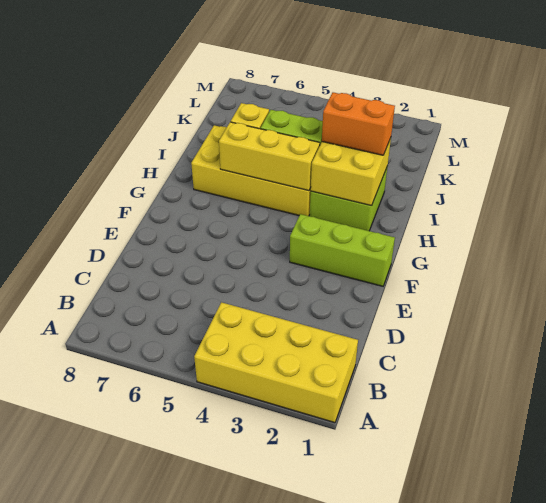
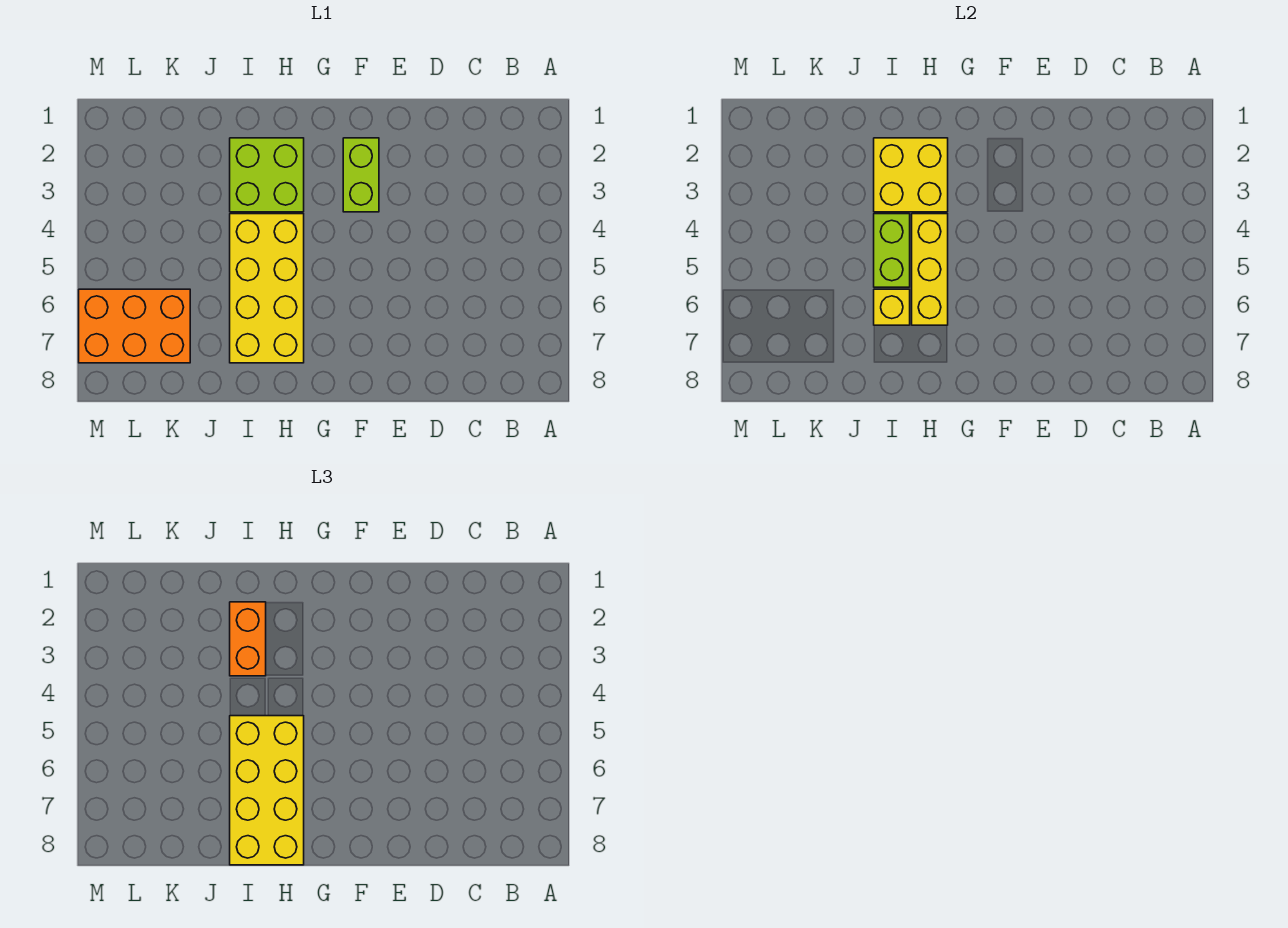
yellow brick A1:B4 level 1 -> yellow brick H5:I8 level 3
lime brick F1:F3 level 1 -> lime brick F2:F3 level 1
none -> orange brick K6:M7 level 1

